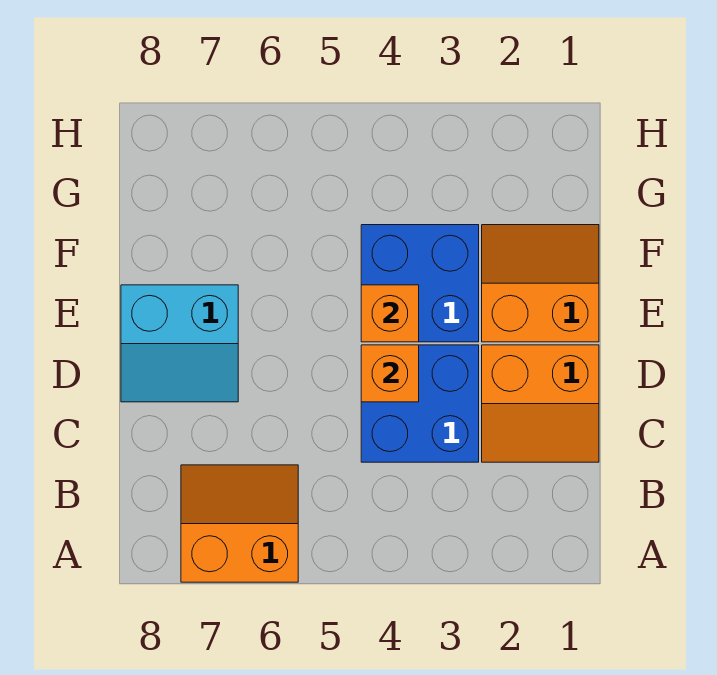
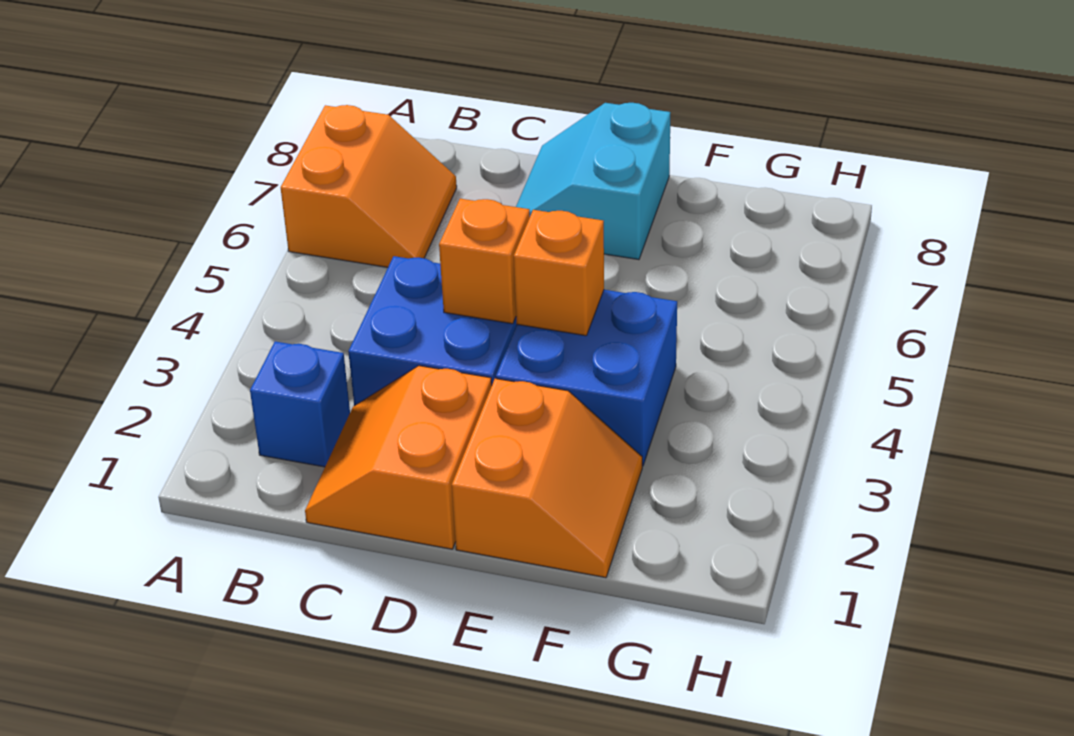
none -> blue brick B2 level 1

